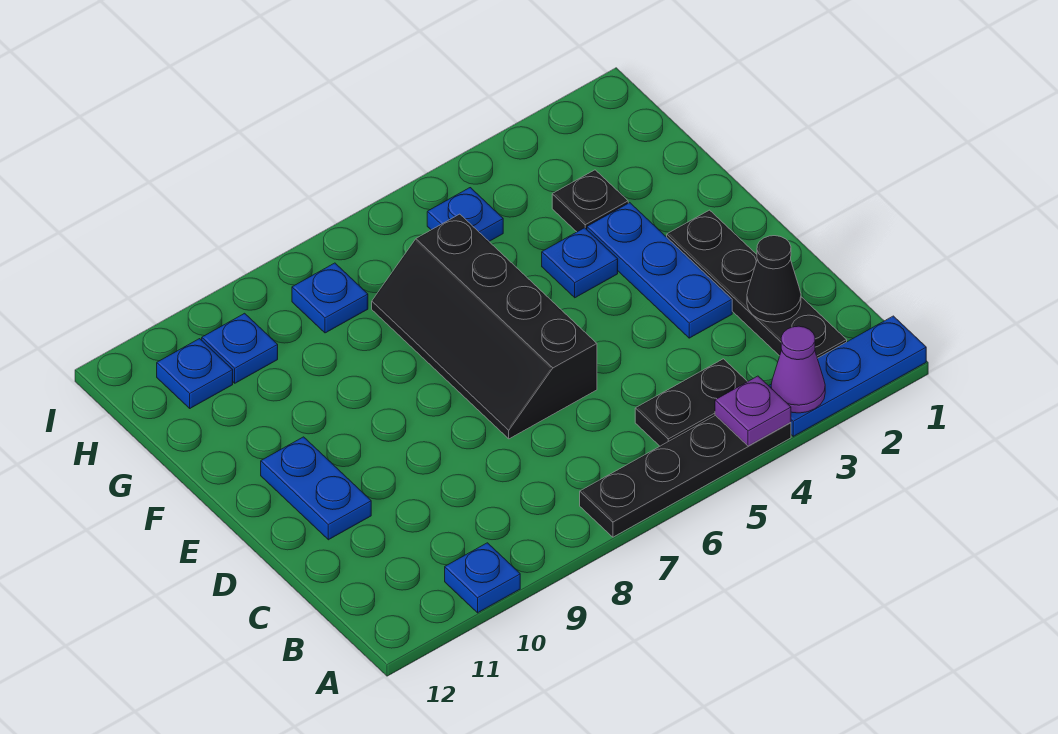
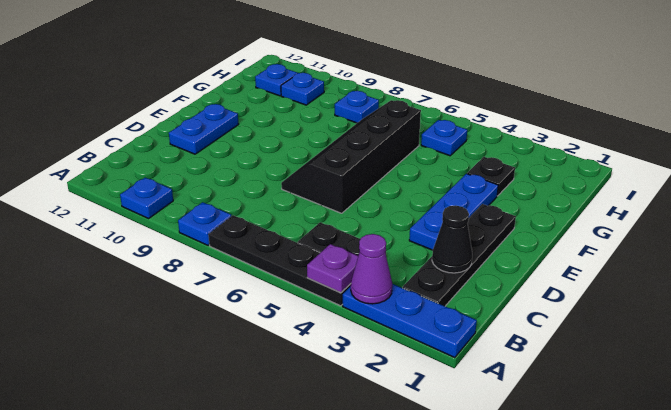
blue plate F4 level 1 -> blue plate A8 level 1

